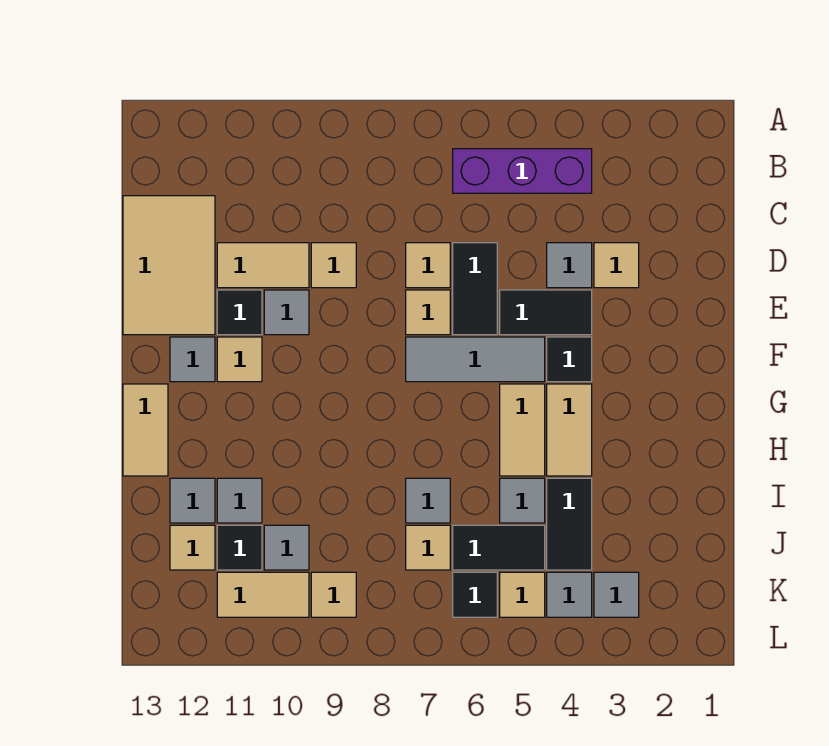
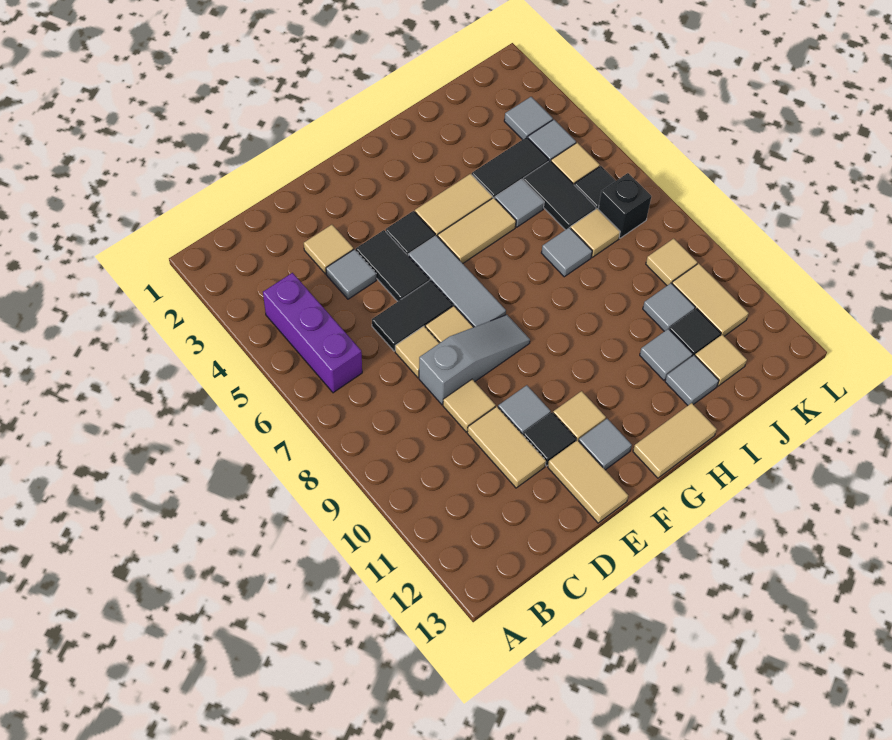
tan tile C12:E13 level 1 -> tan tile E12:E13 level 1
none -> grey slope D8:F8 level 1 top D
none -> black brick K7 level 1

